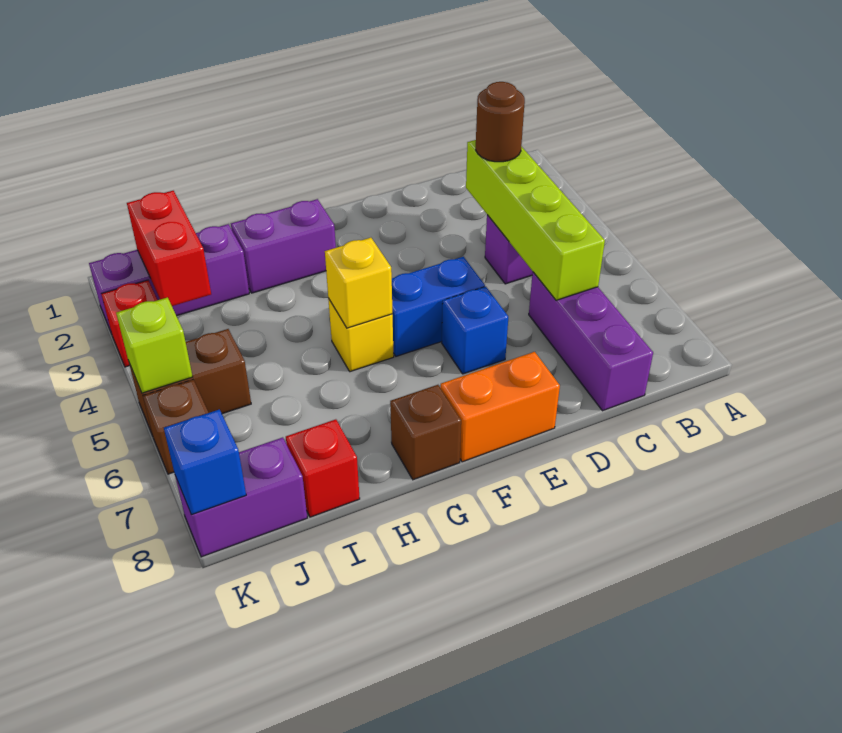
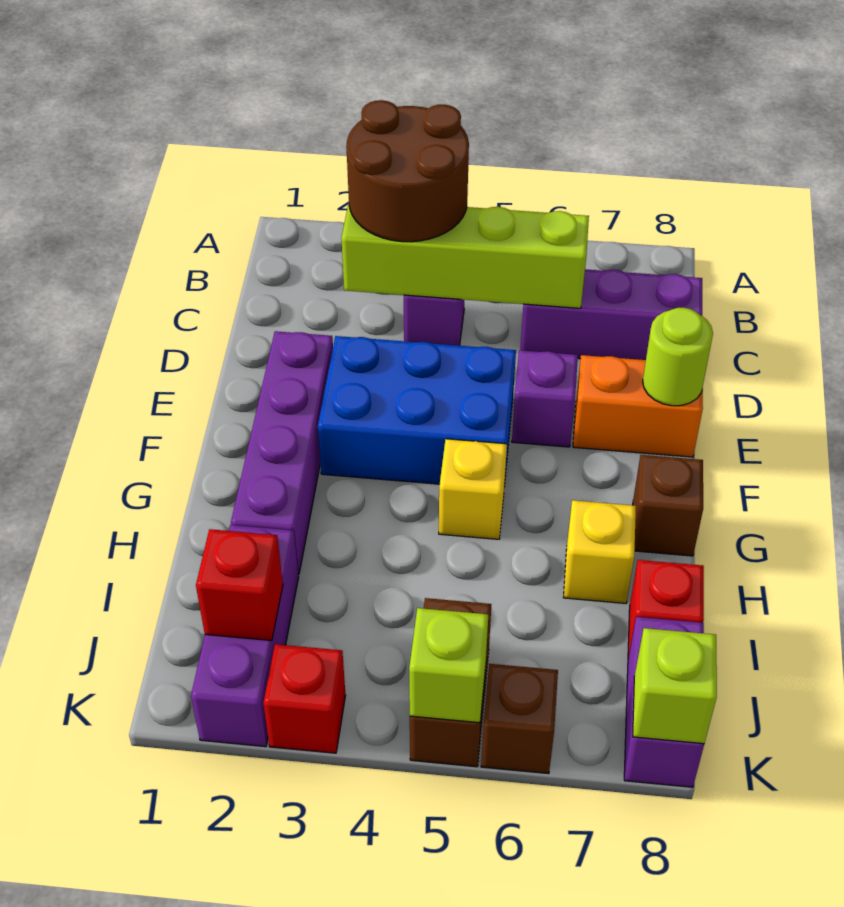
brown round brick C3 level 3 -> brown round brick B3:C4 level 3
blue brick E5:F5 level 1 -> blue brick E3:F5 level 1
blue brick E6 level 1 -> purple brick E6 level 1
orange brick E8:F8 level 1 -> orange brick E7:E8 level 1
none -> lime round brick E8 level 2
purple brick G2:H2 level 1 -> purple brick E2:H2 level 1
yellow brick G5 level 2 -> yellow brick H7 level 1
red brick J2:J3 level 2 -> red brick J2 level 2
blue brick K8 level 2 -> lime brick K8 level 2

